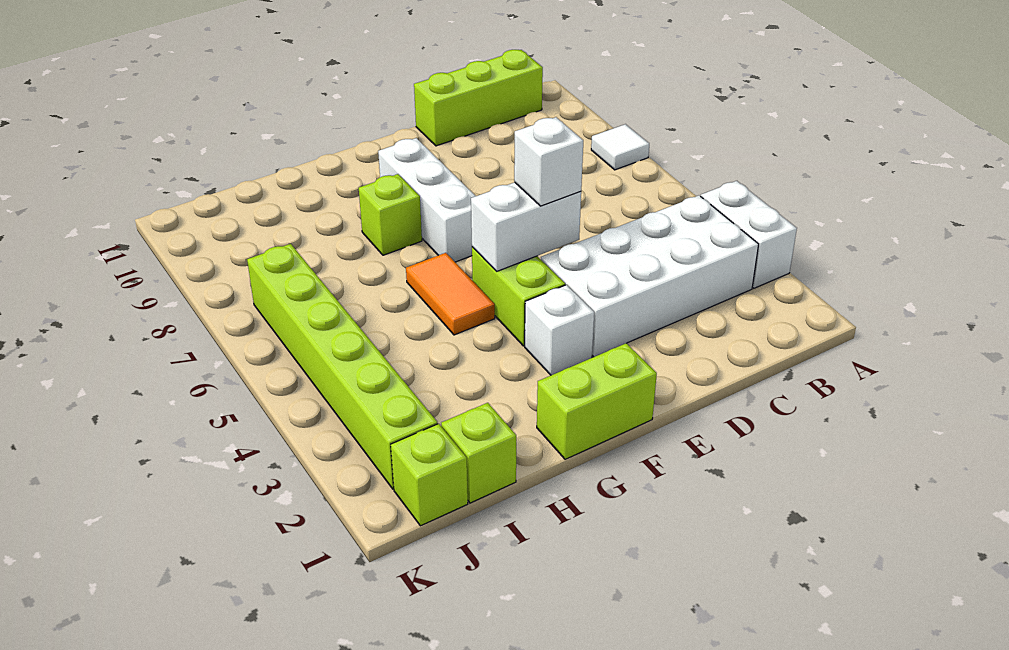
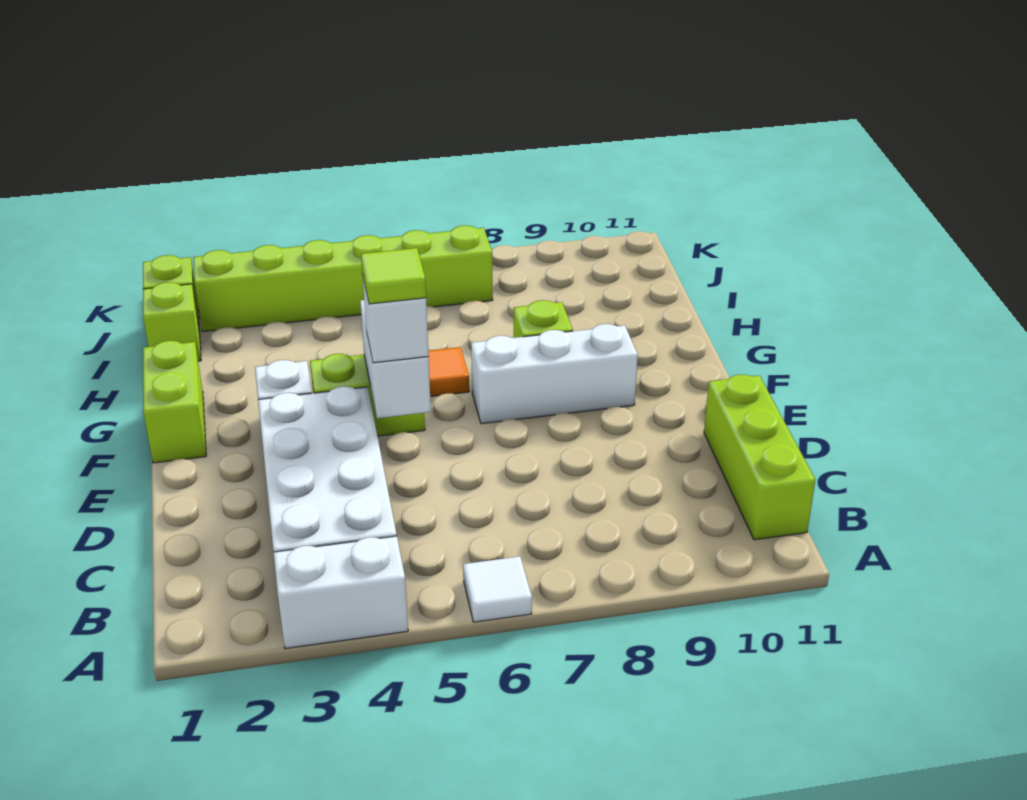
white tile A8 level 1 -> white tile A6 level 1
none -> lime tile E5 level 4

